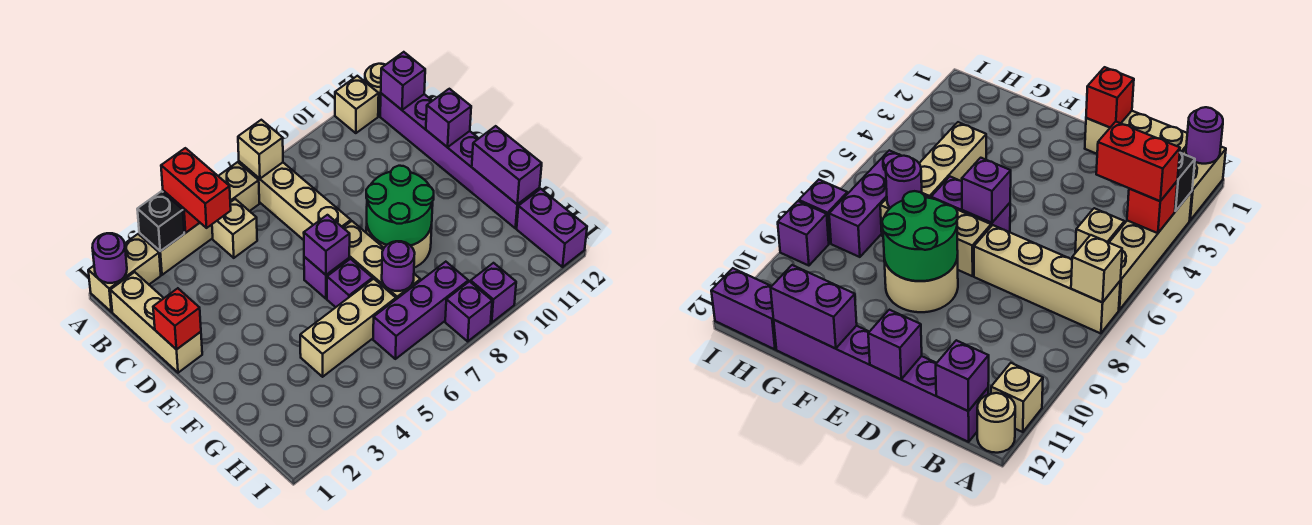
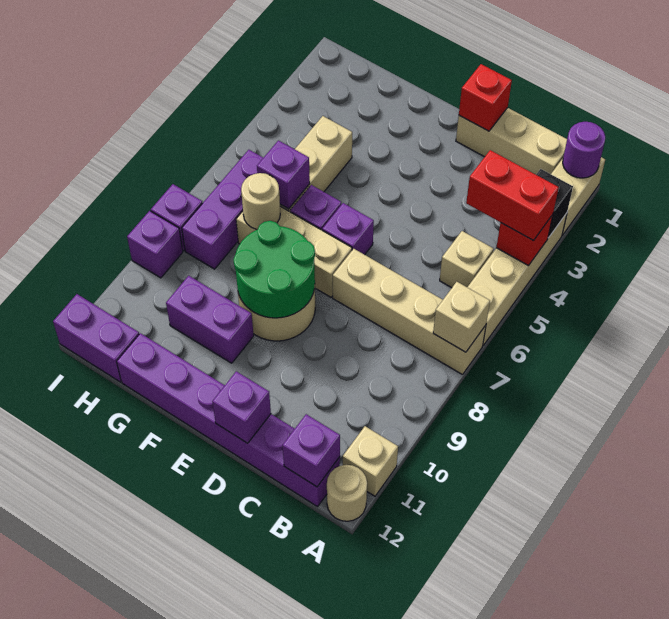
purple brick E6 level 2 -> purple brick G6 level 2
purple brick F12:G12 level 2 -> purple brick F10:G10 level 1
purple round brick G7 level 2 -> tan round brick G7 level 2

